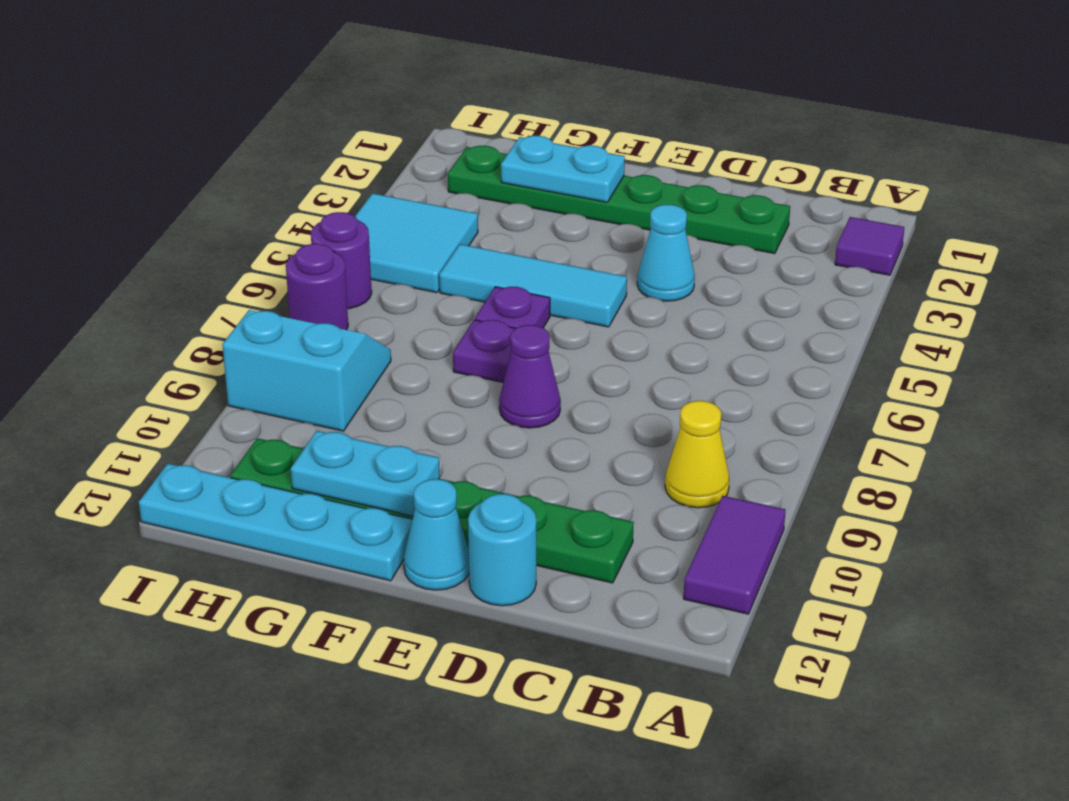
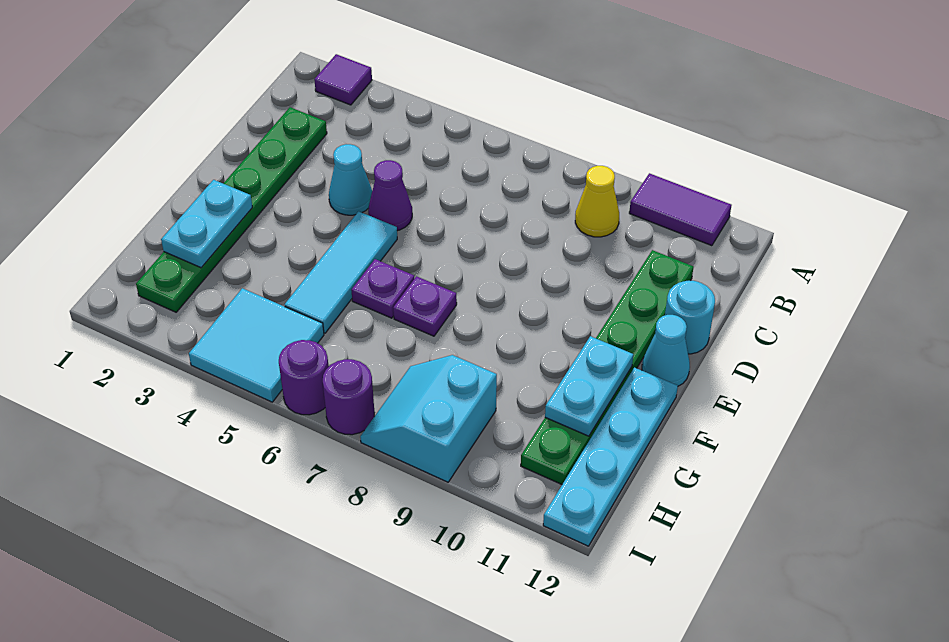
purple cone E8 level 1 -> purple cone D5 level 1

